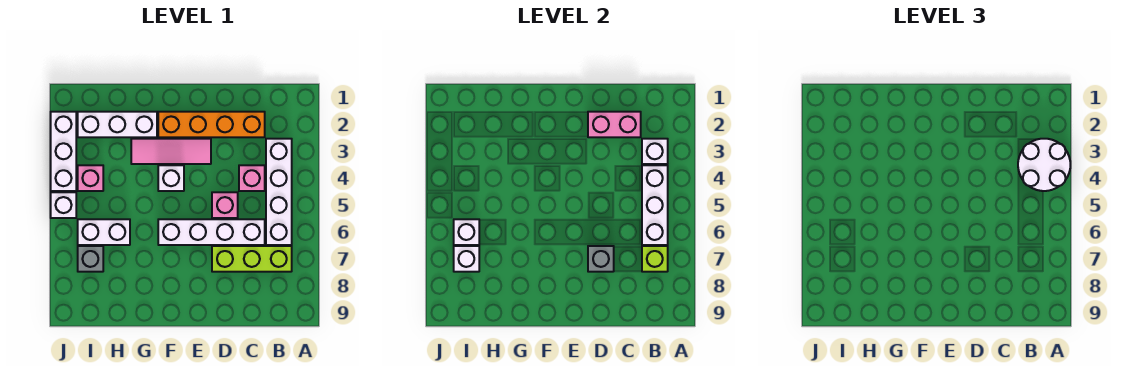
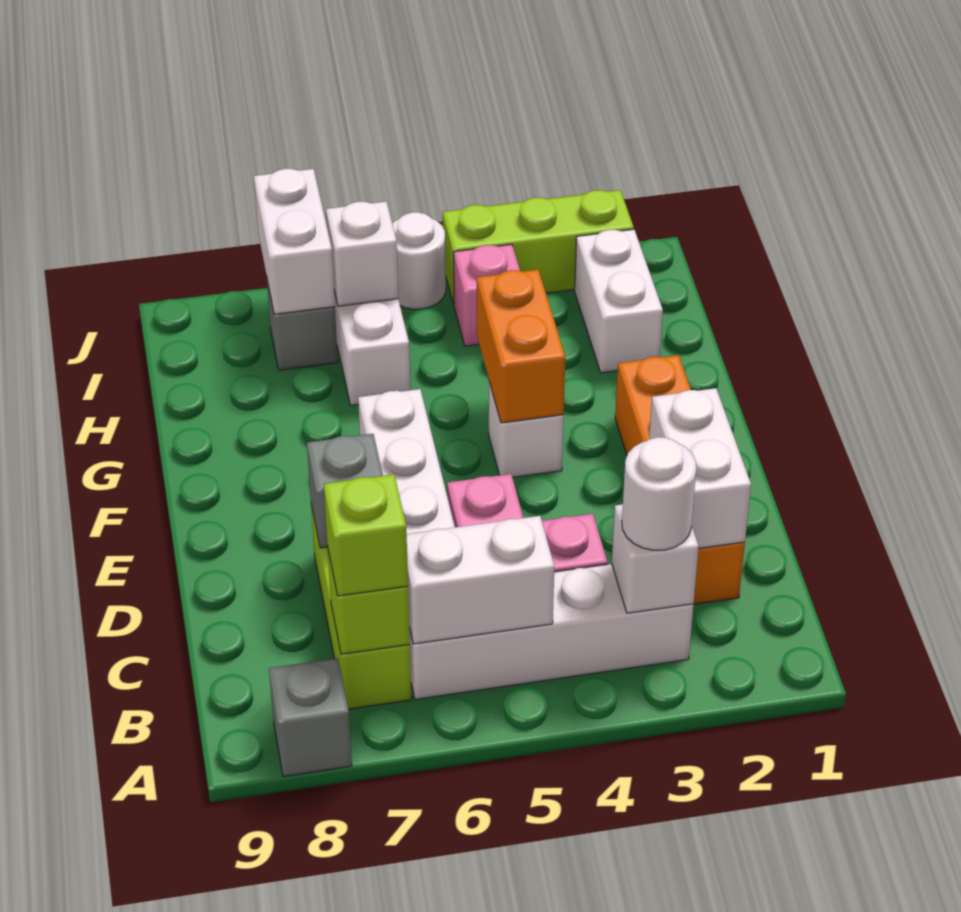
white round brick A3:B4 level 3 -> white round brick B3 level 3
none -> grey brick A8 level 1
white brick B4:B6 level 2 -> white brick B5:B6 level 2
none -> lime brick B7 level 3
pink brick C2:D2 level 2 -> white brick C2:D2 level 2
pink tile E3:G3 level 1 -> none
none -> orange brick F4:G4 level 2
white brick G2:I2 level 1 -> white brick H2:I2 level 1
white brick I7 level 2 -> white brick I7:J7 level 2
white brick J2:J4 level 1 -> lime brick J2:J4 level 1
white brick J5 level 1 -> white round brick J5 level 1

